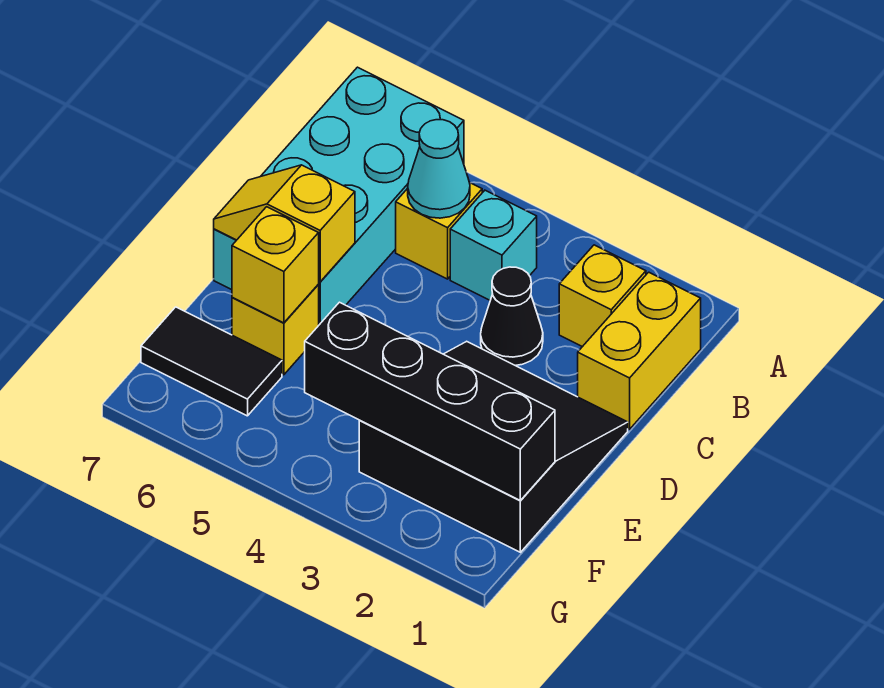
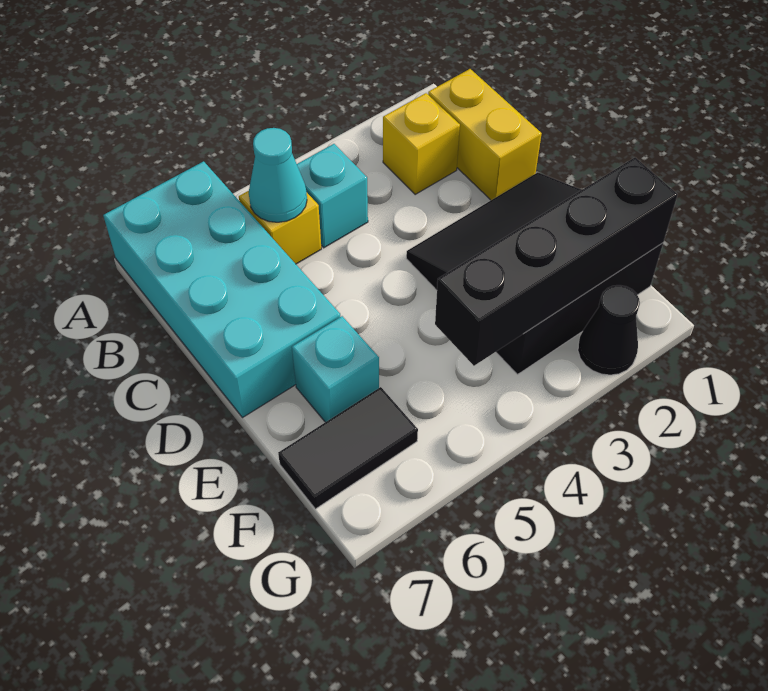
black cone C3 level 1 -> black cone G2 level 1
yellow slope D6:D7 level 2 top 6 -> none
yellow brick E6 level 1 -> cyan brick E6 level 1
yellow brick E6 level 2 -> none

